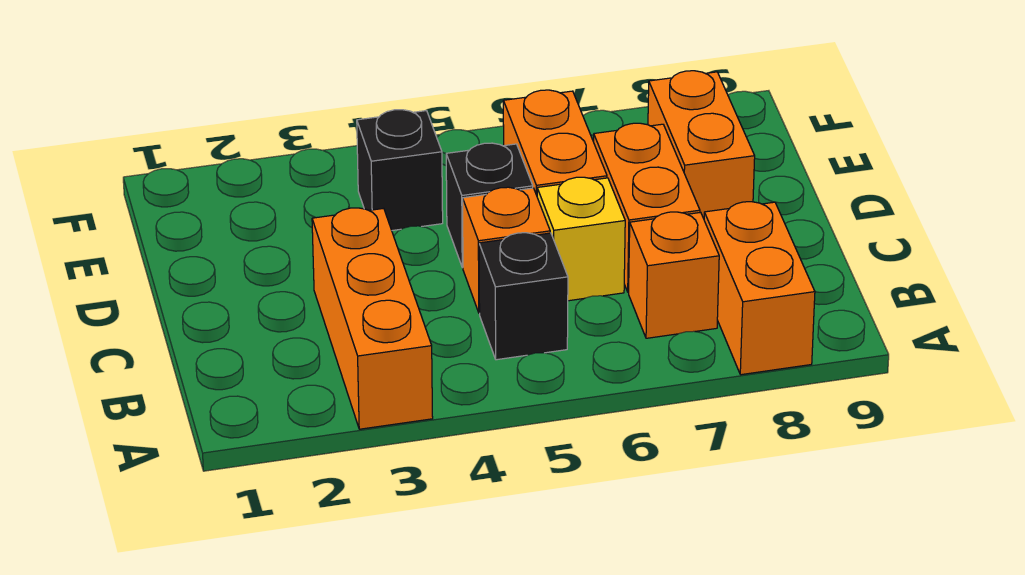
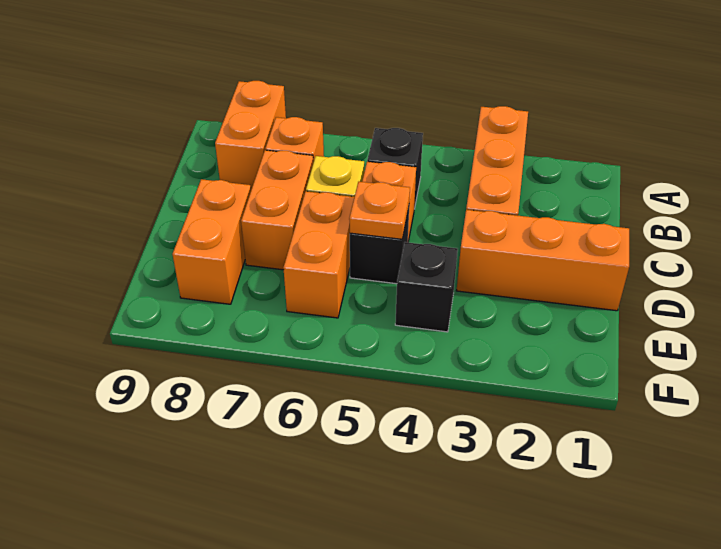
none -> orange brick D1:D3 level 1
none -> orange plate D5 level 2

